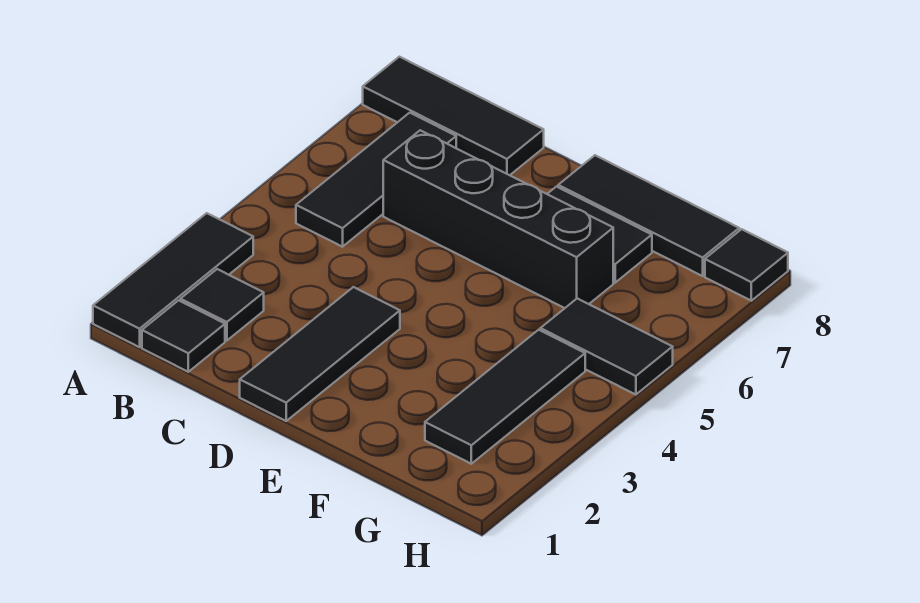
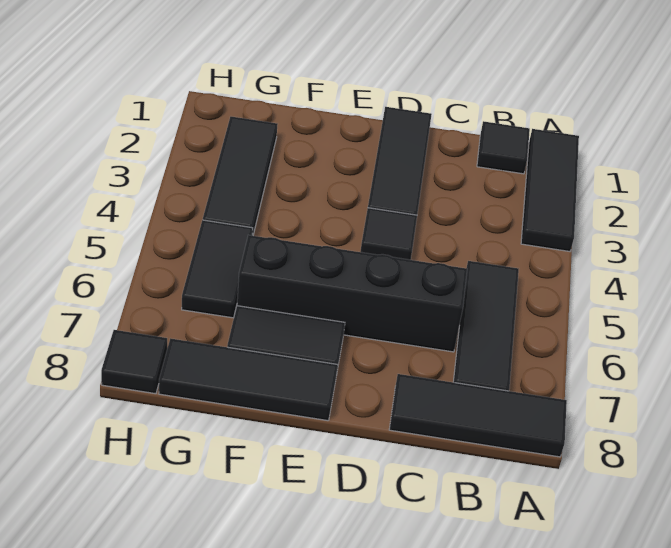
black tile B2 level 1 -> black tile D4 level 1
black tile G5:H5 level 1 -> black tile G5:G6 level 1

